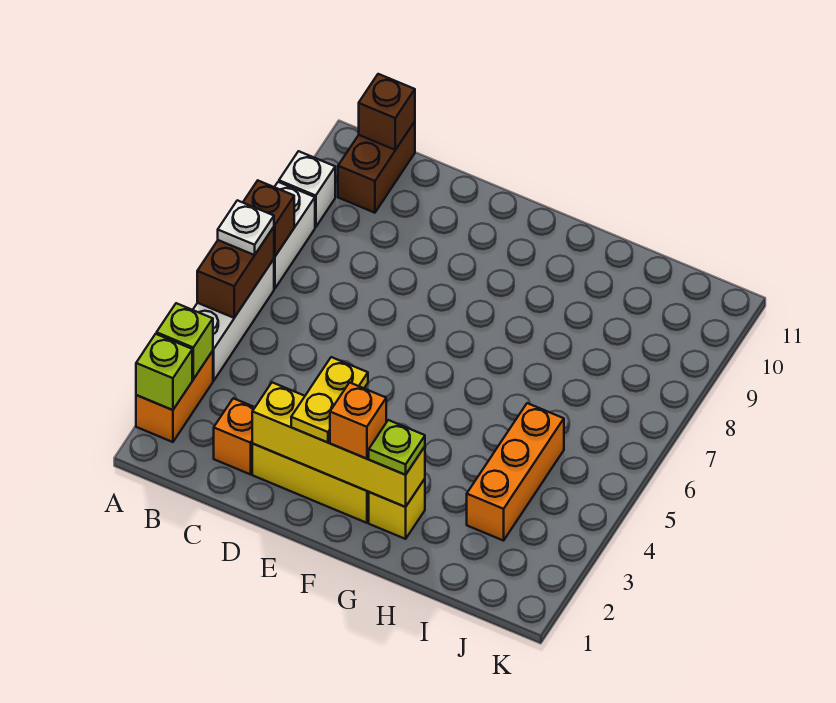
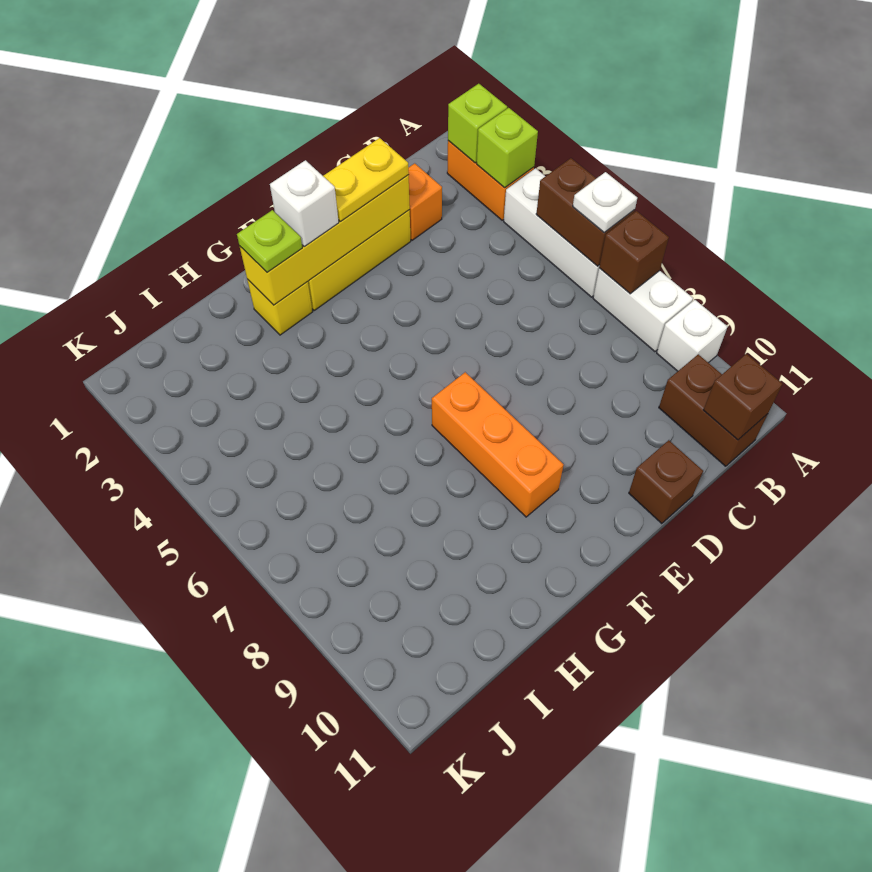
none -> brown brick D11 level 1
yellow plate E2:E3 level 3 -> yellow plate D2:E2 level 3
orange brick F2 level 3 -> white brick F2 level 3
orange brick I3:I5 level 1 -> orange brick F7:F9 level 1

